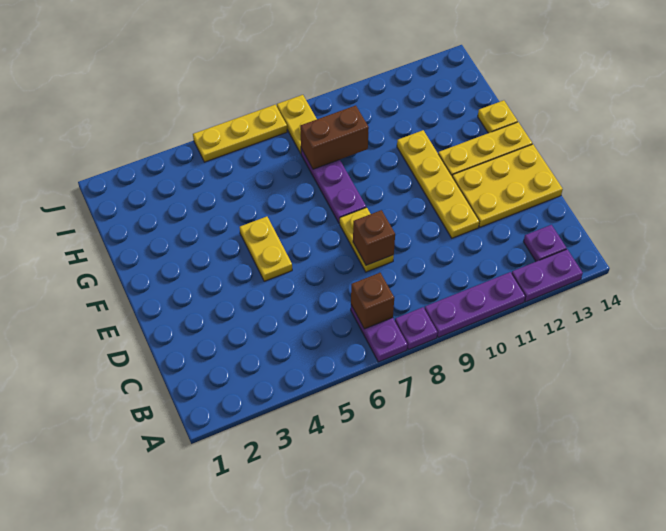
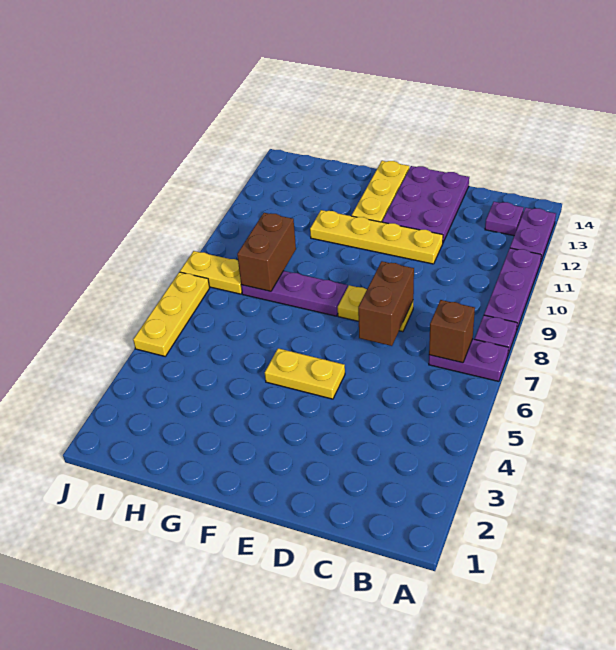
brown brick D8 level 2 -> brown brick D7:D8 level 2
yellow plate D12:E14 level 1 -> purple plate D12:E14 level 1
yellow plate G14 level 1 -> none

